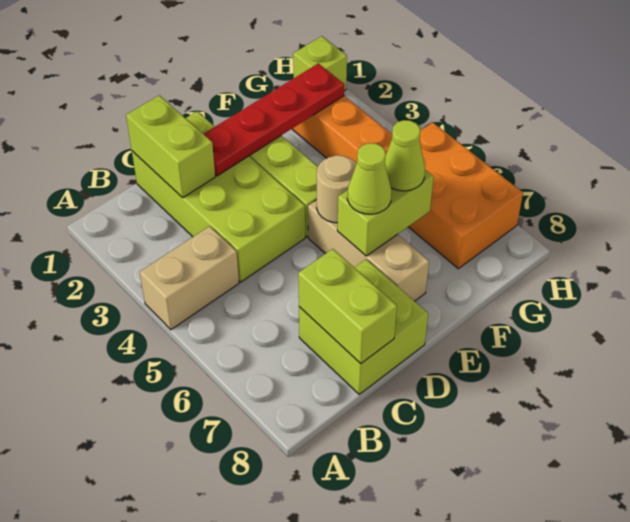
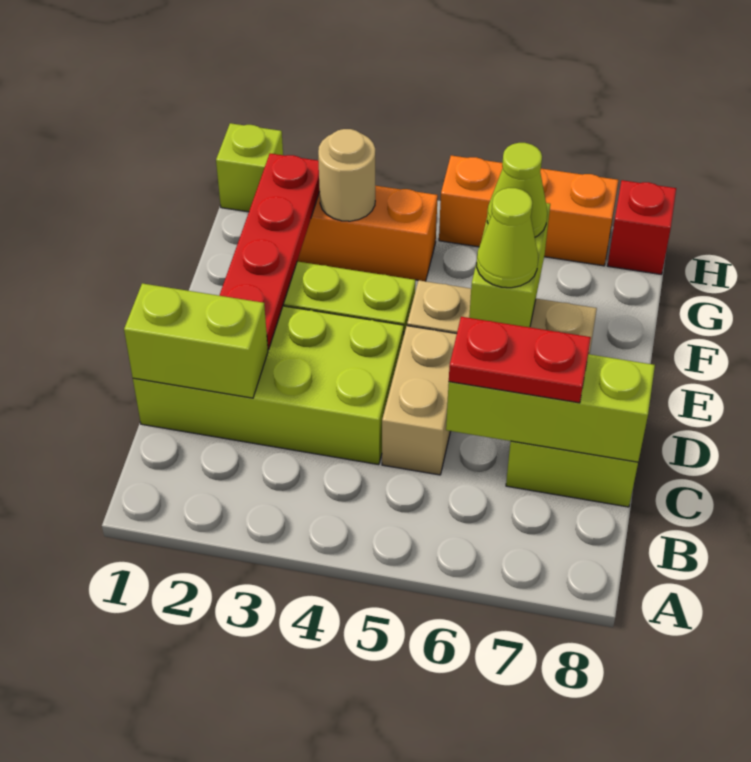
tan brick A4:B4 level 1 -> tan brick C5:D5 level 1
none -> red plate C6:C7 level 3
lime brick C7:C8 level 2 -> lime brick C6:C8 level 2
tan round brick E5 level 2 -> tan round brick G3 level 2
orange brick G5:H7 level 1 -> orange brick H5:H7 level 1
none -> red brick H8 level 1

